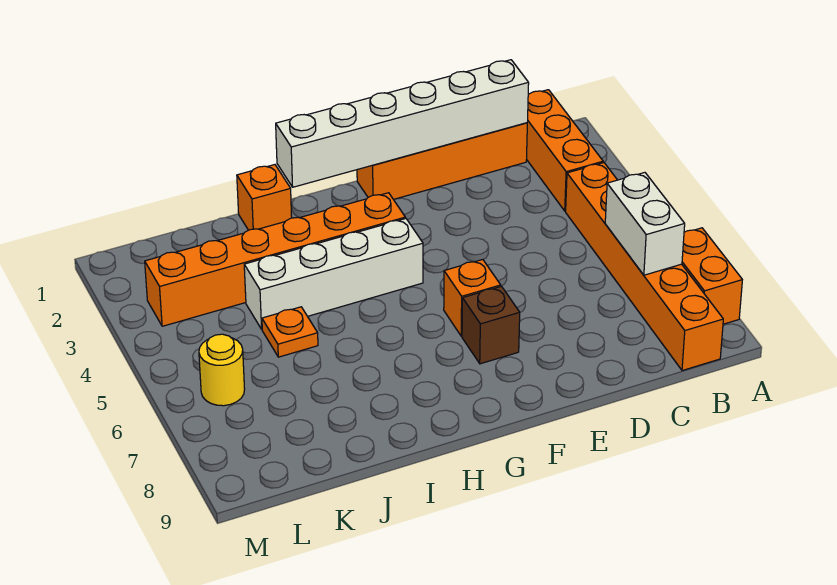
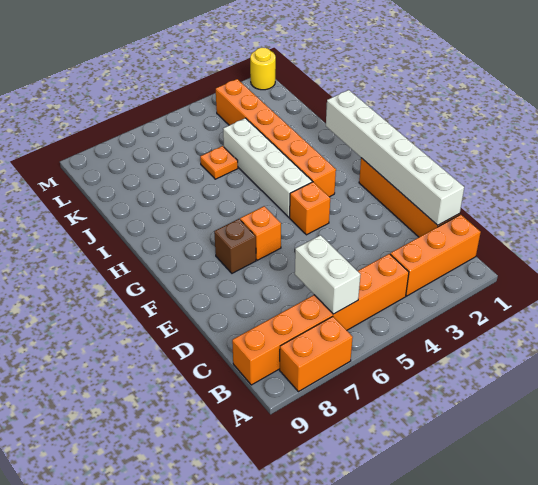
white brick B6:B7 level 2 -> white brick B6:C6 level 2
orange brick I1 level 1 -> orange brick F4 level 1
yellow round brick L6 level 1 -> yellow round brick M1 level 1

